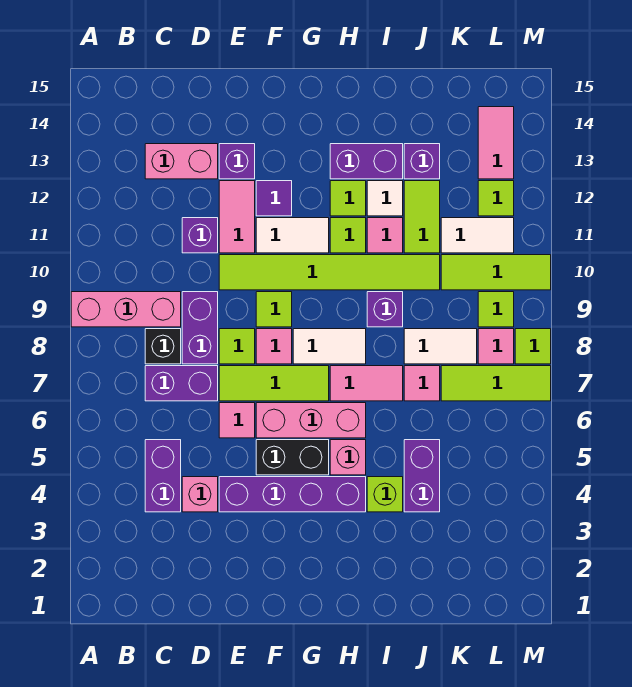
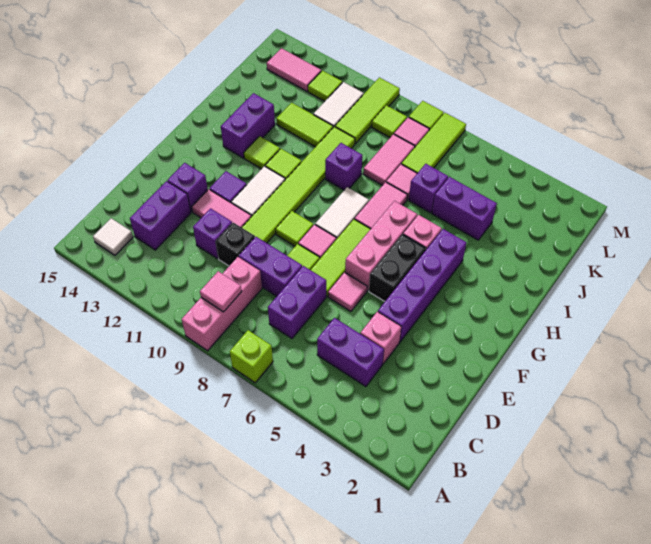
black brick C8 level 1 -> black brick D10 level 1
pink brick C13:D13 level 1 -> purple brick C13:D13 level 1
lime brick I4 level 1 -> lime brick A7 level 1
pink tile I11 level 1 -> pink tile B9 level 2
white tile I12 level 1 -> white tile B14 level 1
white tile J8:K8 level 1 -> pink tile J8:K8 level 1
purple brick J13 level 1 -> purple brick J6 level 1

